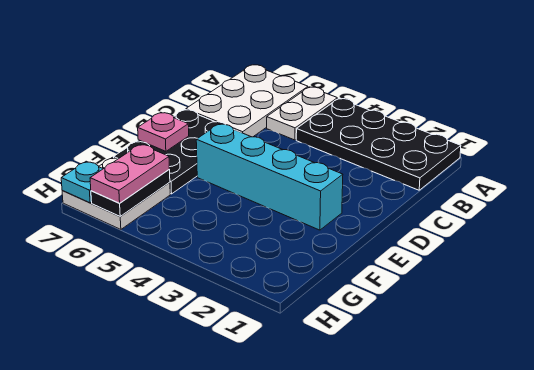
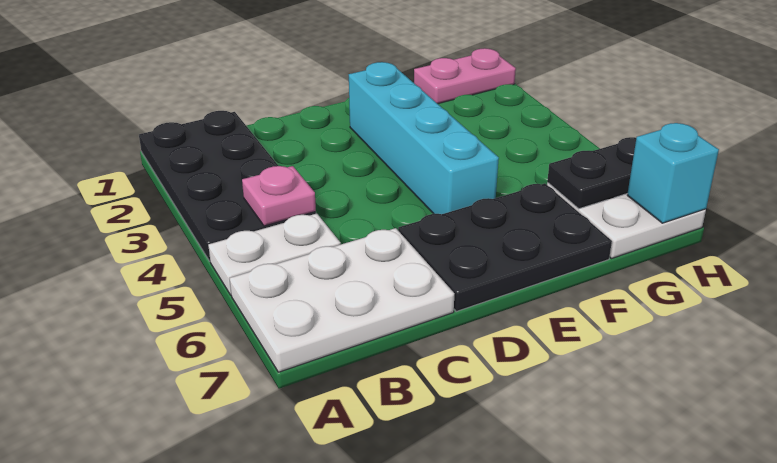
pink plate E7 level 2 -> pink plate B4 level 2
pink plate G6:H6 level 3 -> pink plate G1:H1 level 1
cyan plate H7 level 2 -> cyan brick H7 level 2

